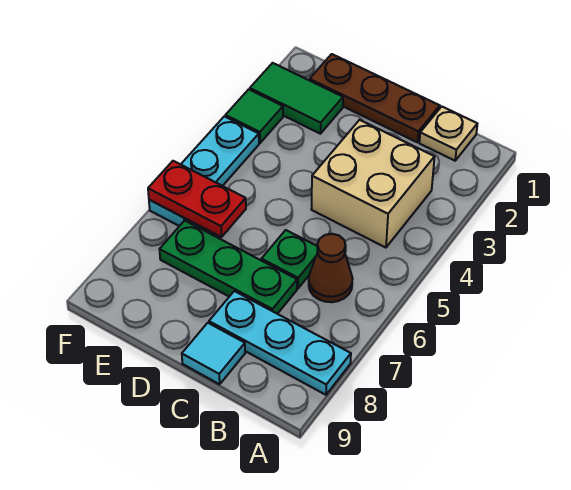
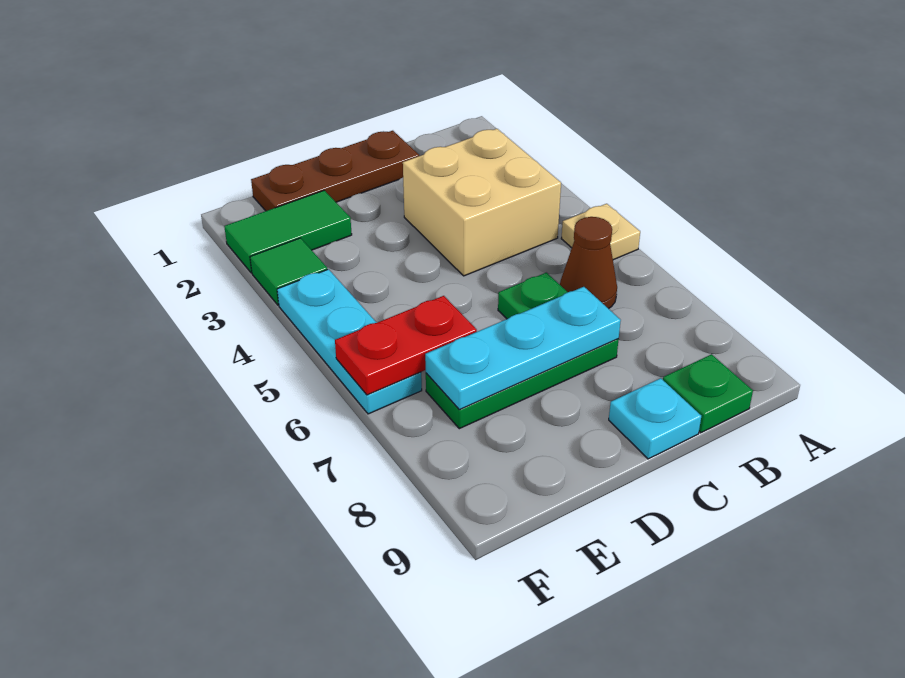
cyan plate A8:C8 level 1 -> cyan plate C7:E7 level 2
tan plate B1 level 1 -> tan plate A5 level 1
none -> green plate B9 level 1
cyan tile C9 level 1 -> cyan plate C9 level 1

